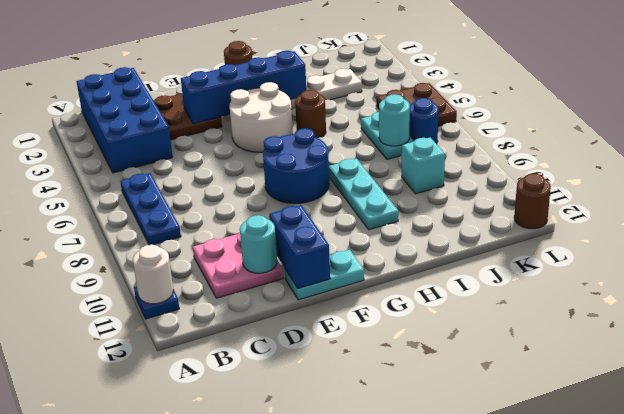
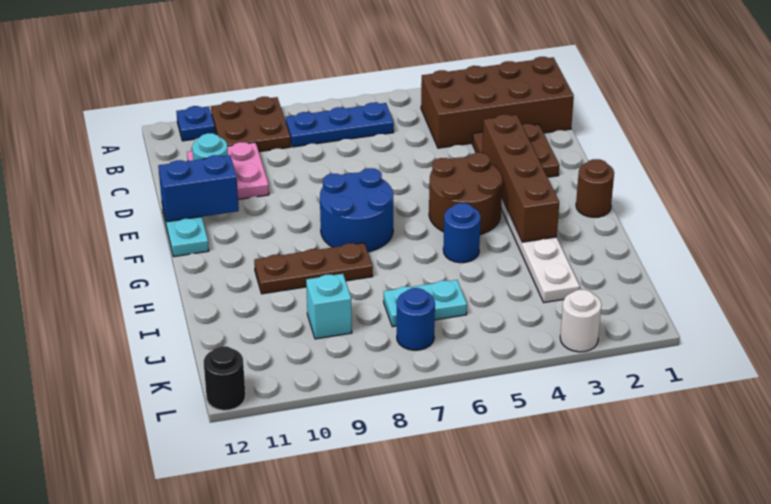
white round brick A11 level 2 -> white round brick L3 level 1
blue brick B1:C4 level 1 -> brown brick B1:C4 level 1
blue brick E3:H3 level 2 -> brown brick E3:H3 level 2
white round brick F4:G5 level 1 -> brown round brick F4:G5 level 1
brown round brick H5 level 1 -> blue round brick H5 level 1
cyan plate H8:H10 level 1 -> brown plate H8:H10 level 1
cyan round brick J7 level 2 -> none
brown plate K5:L6 level 1 -> brown plate A9:B10 level 1
brown round brick L12 level 1 -> black round brick L12 level 1

